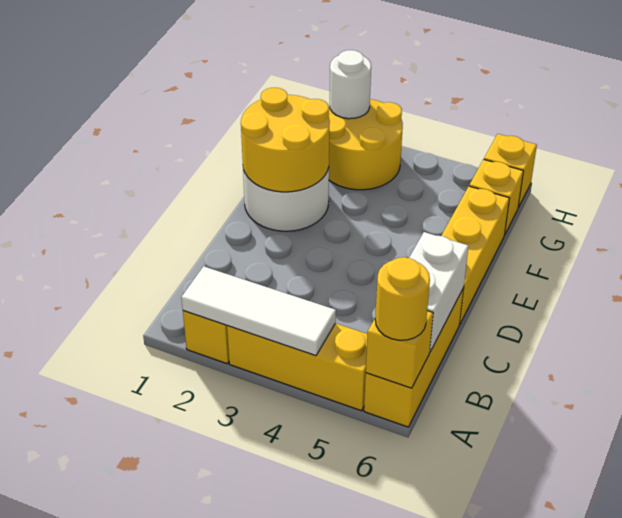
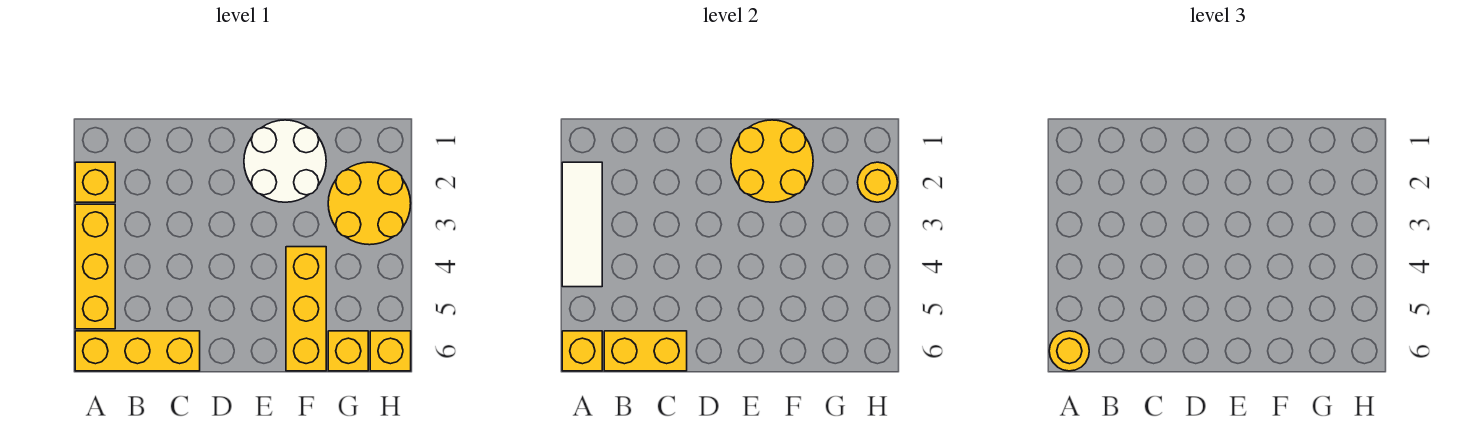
white brick B6:C6 level 2 -> yellow brick B6:C6 level 2
yellow brick D6:F6 level 1 -> yellow brick F4:F6 level 1
white round brick H2 level 2 -> yellow round brick H2 level 2

